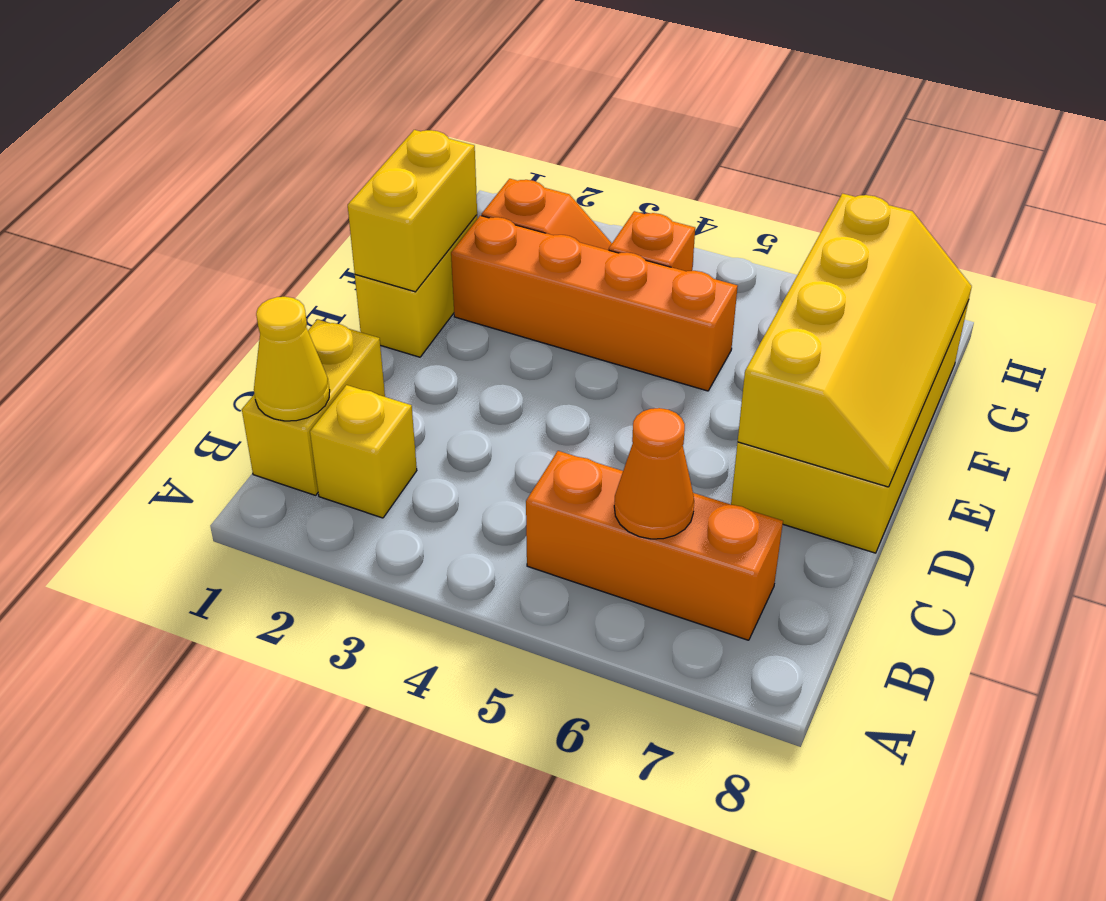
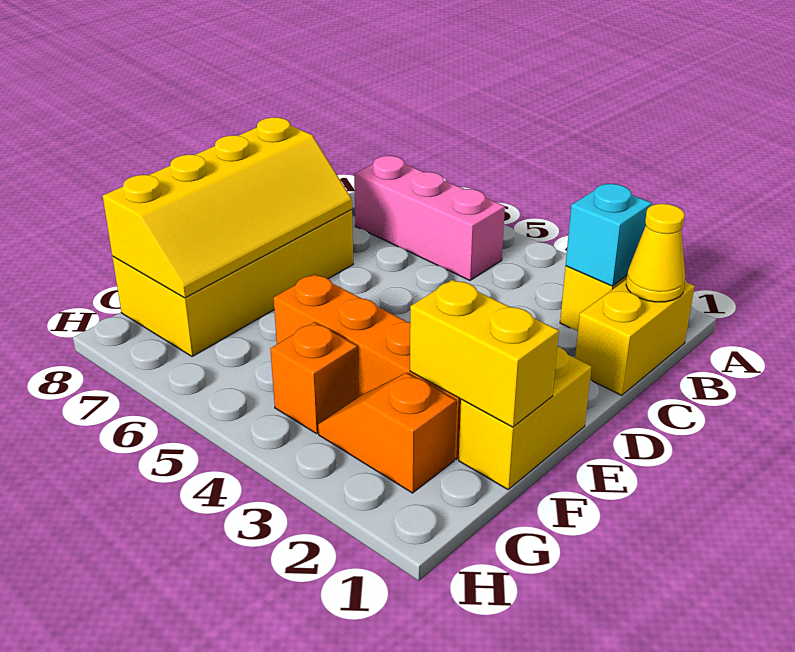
none -> cyan brick B2 level 2
orange brick B5:B7 level 1 -> pink brick B5:B7 level 1
orange cone B6 level 2 -> none
yellow slope D7:G8 level 2 top 7 -> yellow slope D7:G8 level 2 top 8
yellow brick E1:F1 level 2 -> yellow brick F1:F2 level 2

